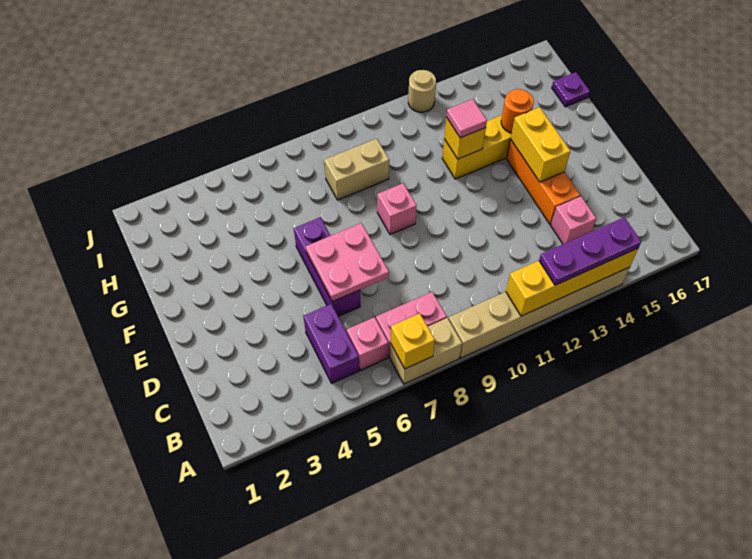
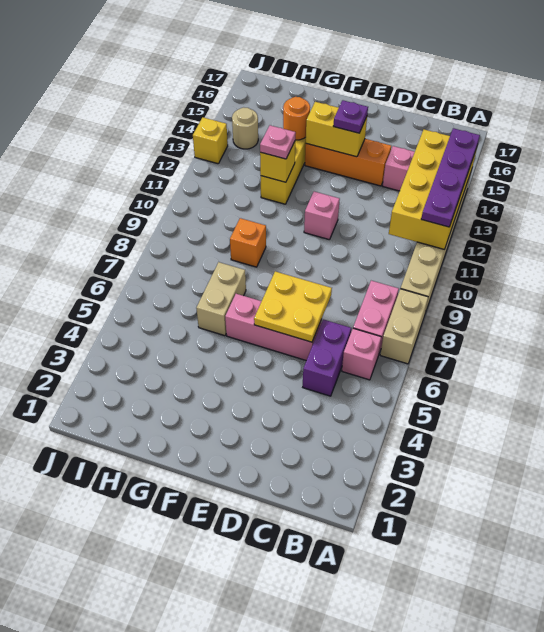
yellow brick A7 level 2 -> yellow brick J13 level 1
yellow brick A11:A14 level 2 -> yellow brick A11:B14 level 2
purple plate A12:A14 level 3 -> purple plate A11:A14 level 3
purple brick B5:C5 level 1 -> purple brick C5:C6 level 1
purple brick D6:F6 level 1 -> pink brick D6:F6 level 1
pink plate D6:E7 level 2 -> yellow plate D6:E7 level 2
pink brick F9 level 1 -> pink brick E11 level 1
none -> orange brick G9 level 1
pink tile G12 level 3 -> pink plate G12 level 3
tan brick H8:H9 level 1 -> tan brick G6:G7 level 1
purple plate H17 level 1 -> purple plate E14 level 3
tan round brick J12 level 1 -> tan round brick I14 level 1

